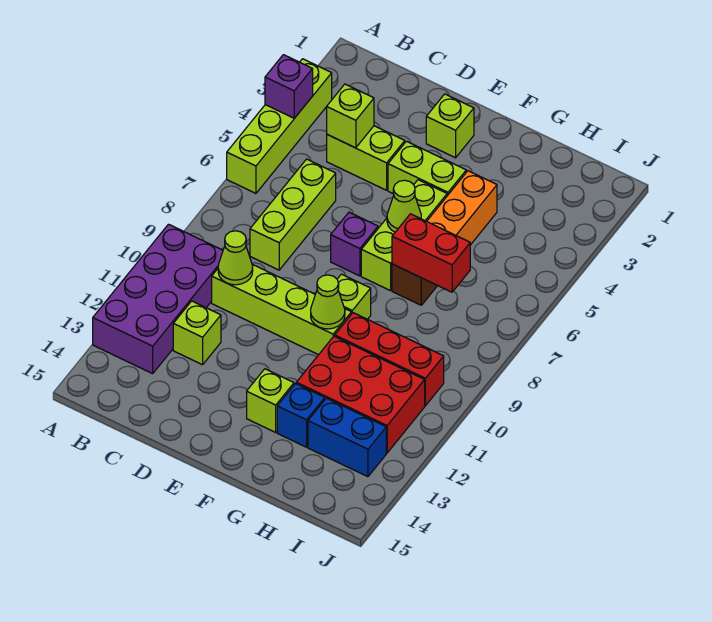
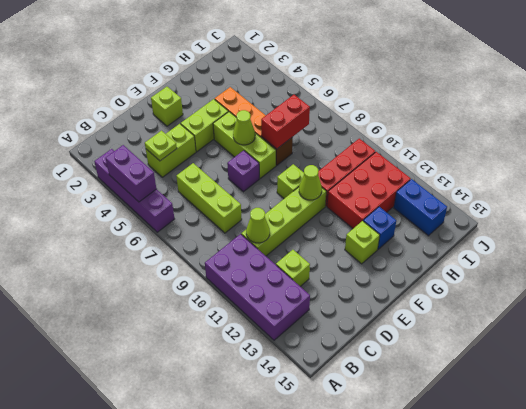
lime brick A3:A6 level 1 -> purple brick A3:A6 level 1
purple brick A4 level 2 -> purple brick A4:A5 level 2
lime brick C4 level 2 -> lime plate C4 level 2
blue brick H13:I13 level 1 -> blue brick I13:I14 level 1

